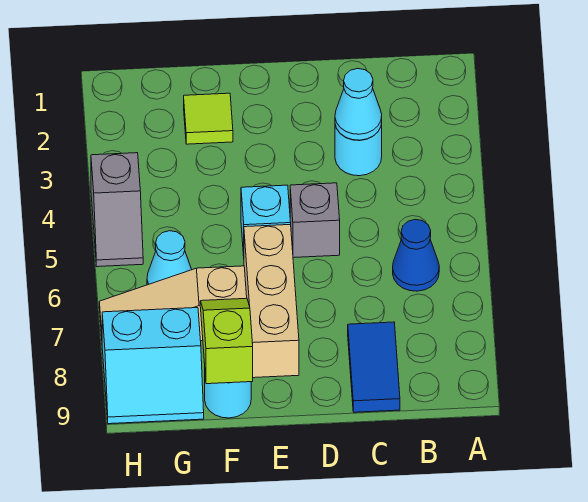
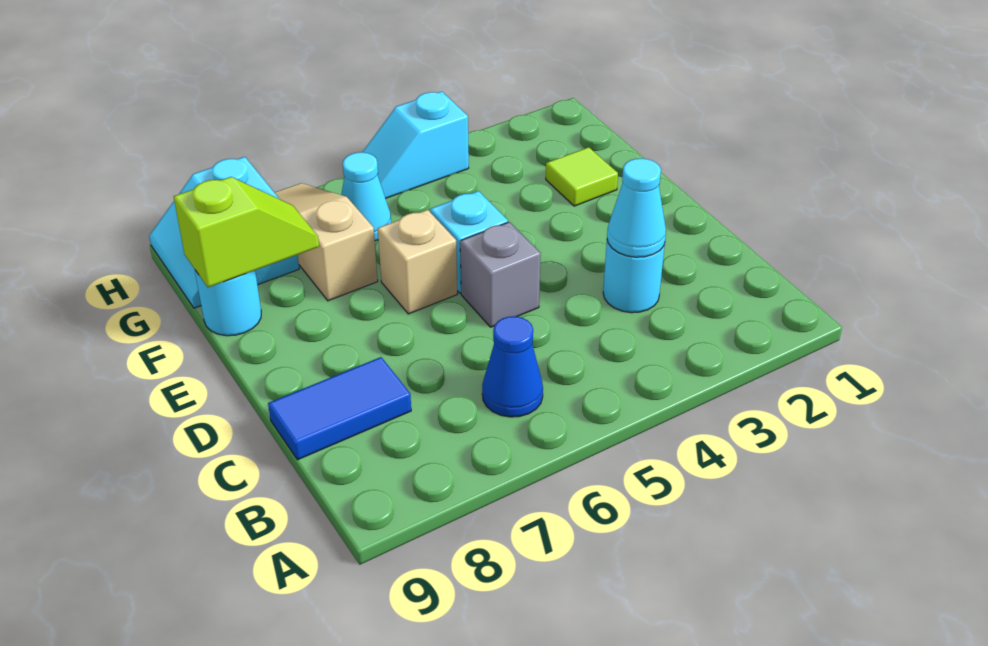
tan brick E6:E8 level 1 -> tan brick E6 level 1
grey slope H4:H5 level 1 top 4 -> cyan slope H4:H5 level 1 top 4

